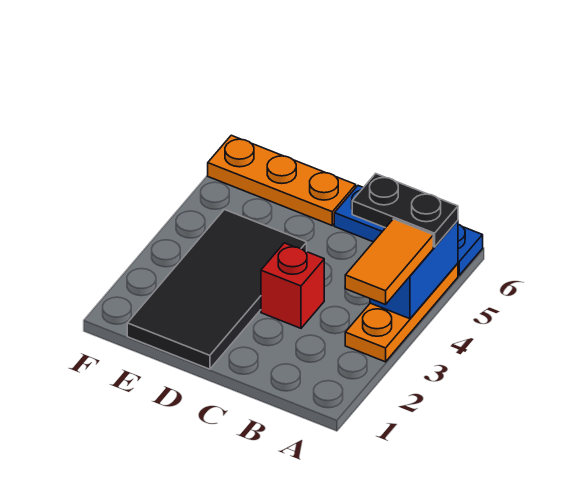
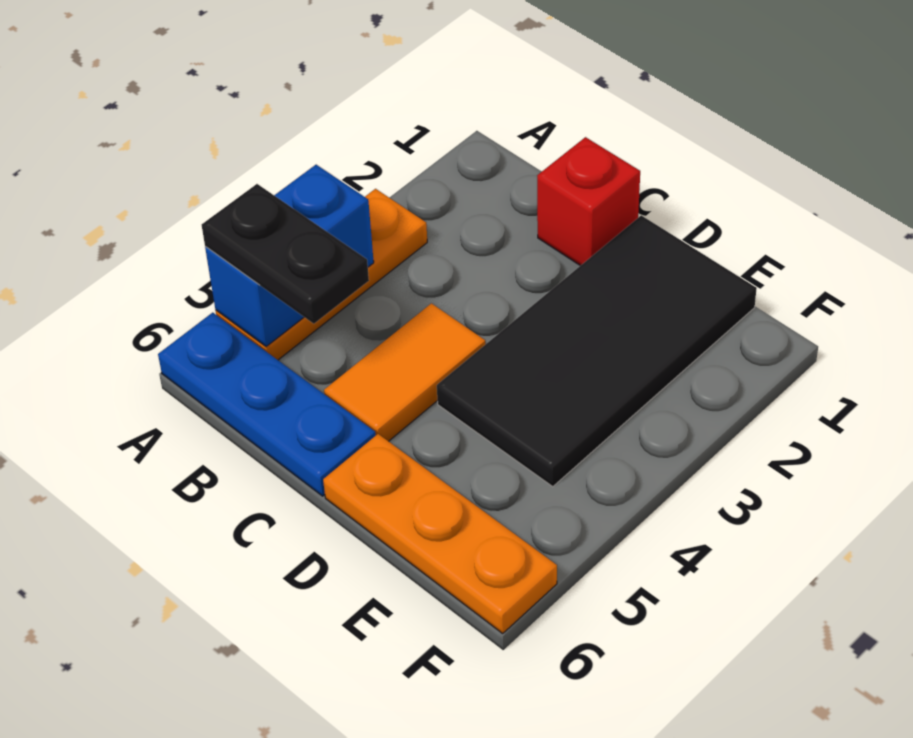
orange tile A3:A4 level 3 -> orange tile C4:C5 level 1
red brick C3 level 1 -> red brick C1 level 1

